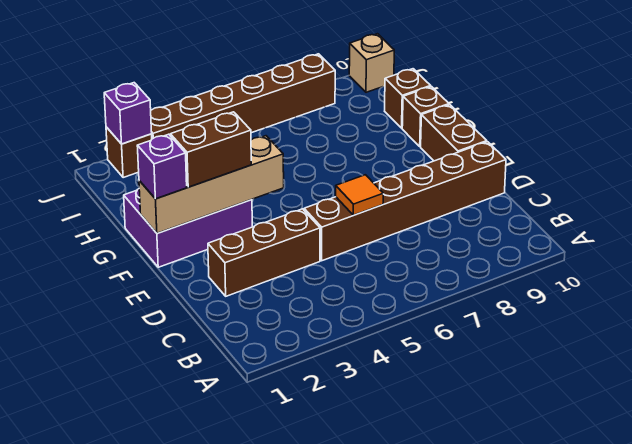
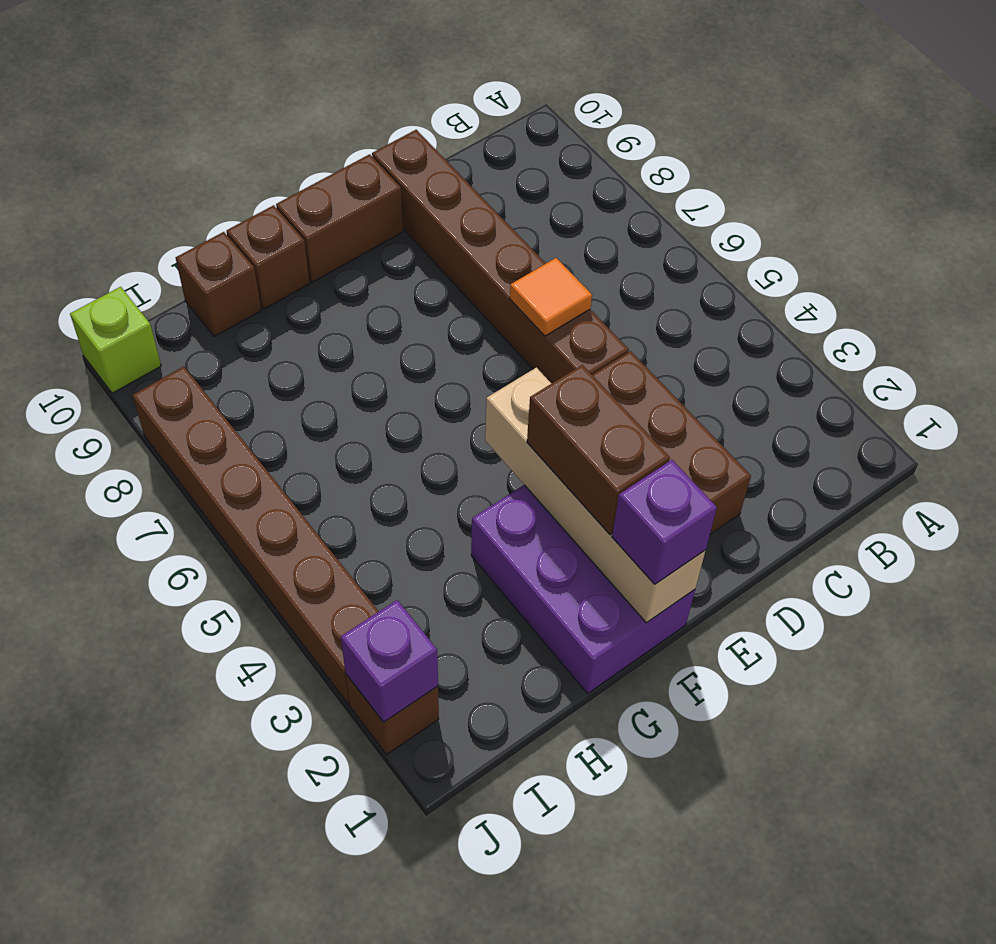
tan brick J10 level 1 -> lime brick J10 level 1

